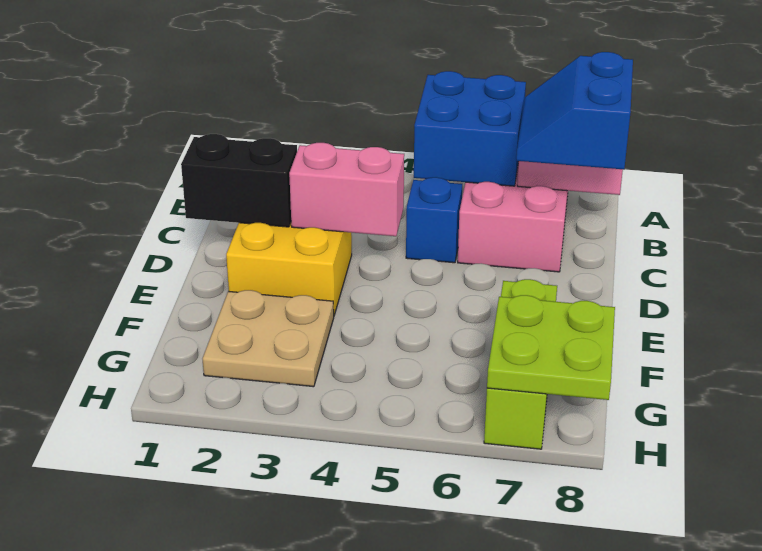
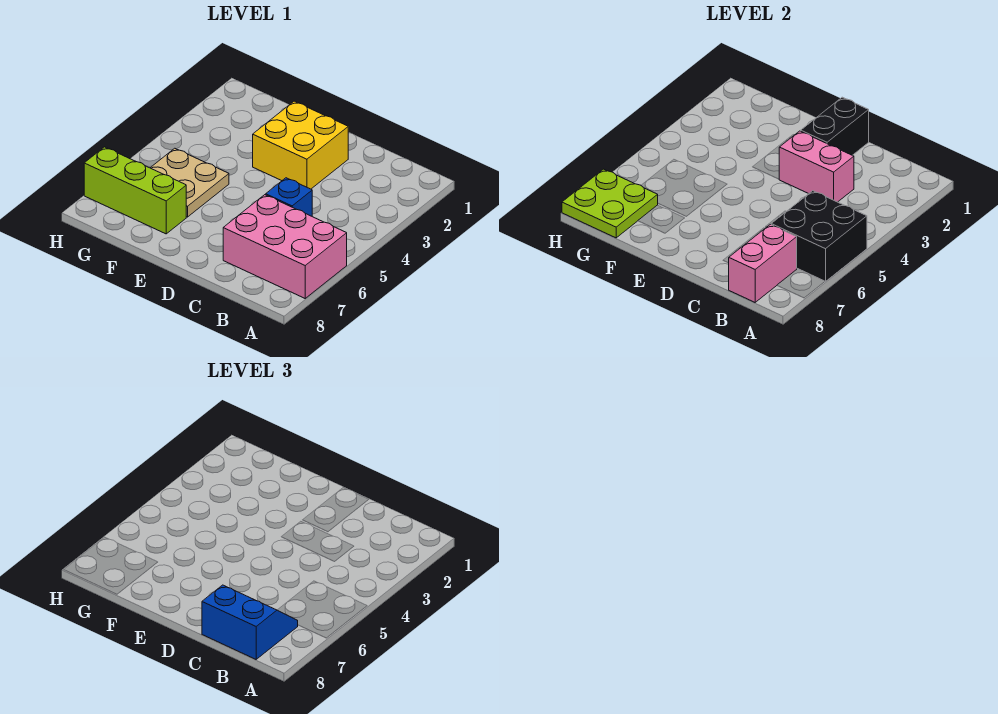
blue brick A5:B6 level 2 -> black brick A5:B6 level 2
pink brick D3:D4 level 2 -> pink brick C3:D3 level 2
tan plate F2:G3 level 1 -> tan plate F5:G6 level 1

